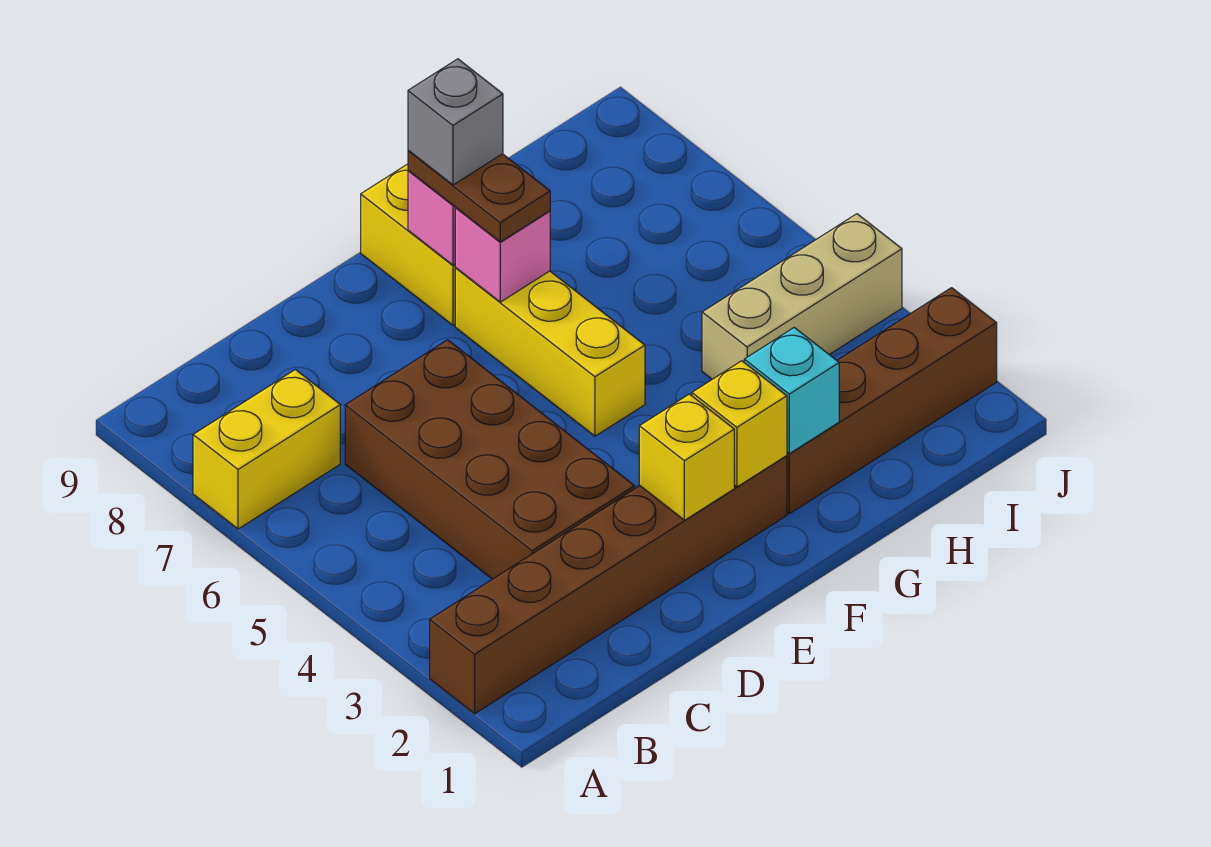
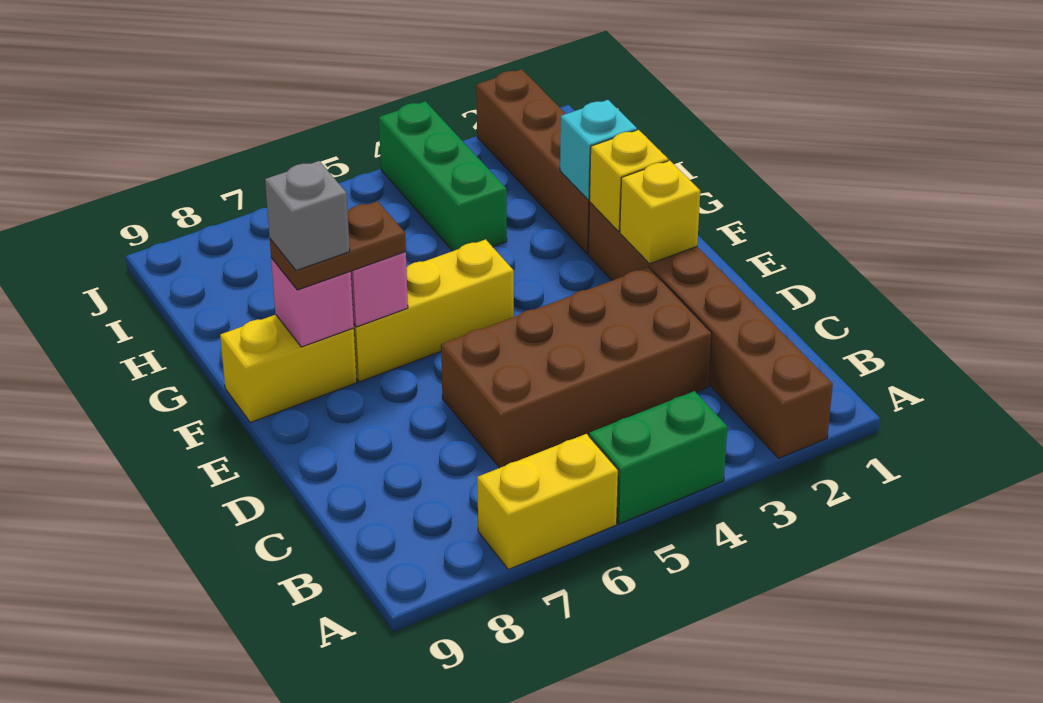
none -> green brick A4:A5 level 1
yellow brick A7:B7 level 1 -> yellow brick A6:A7 level 1
tan brick H4:J4 level 1 -> green brick H4:J4 level 1

